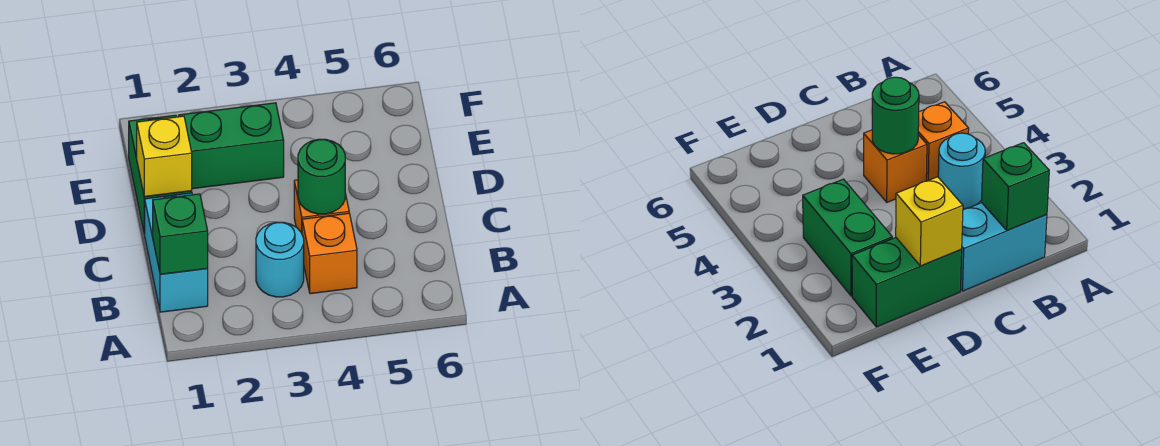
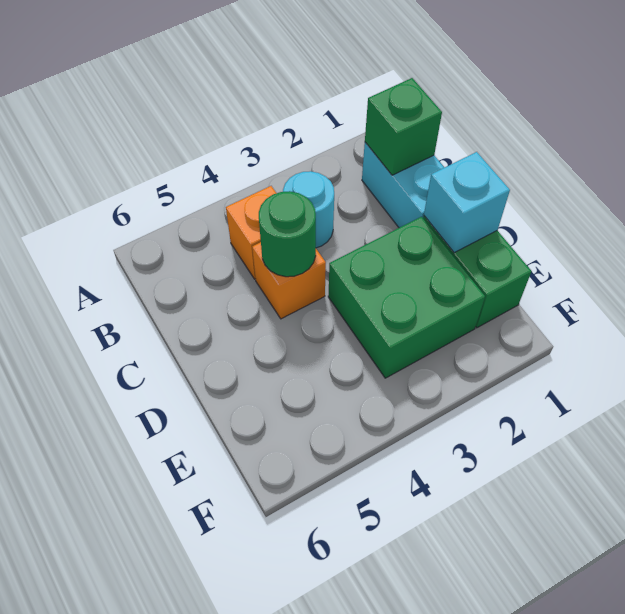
yellow brick D1 level 2 -> cyan brick D1 level 2
green brick E2:E3 level 1 -> green brick D2:E3 level 1

